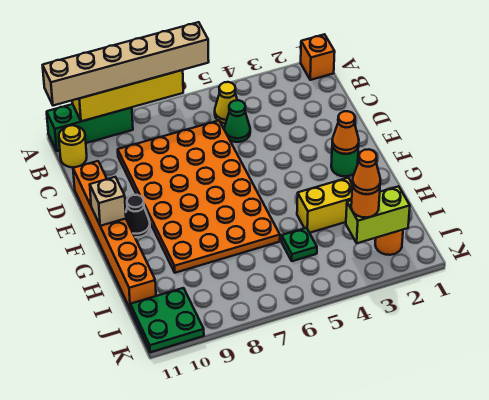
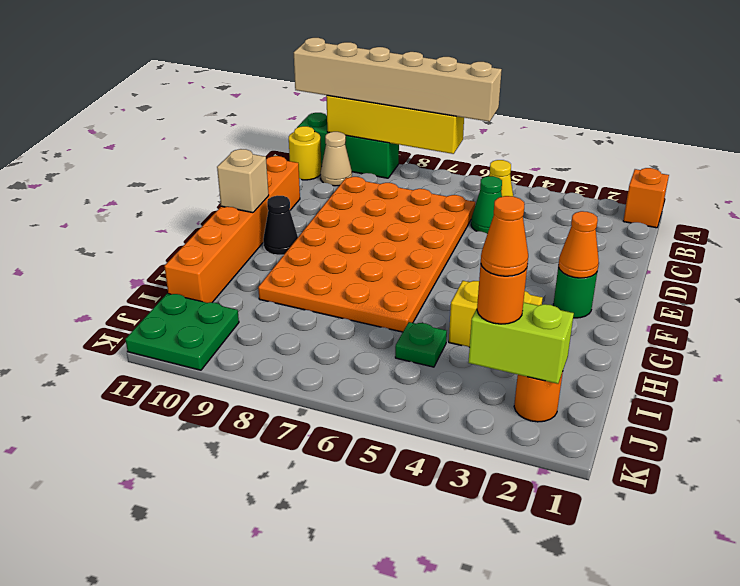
none -> tan cone B10 level 1

